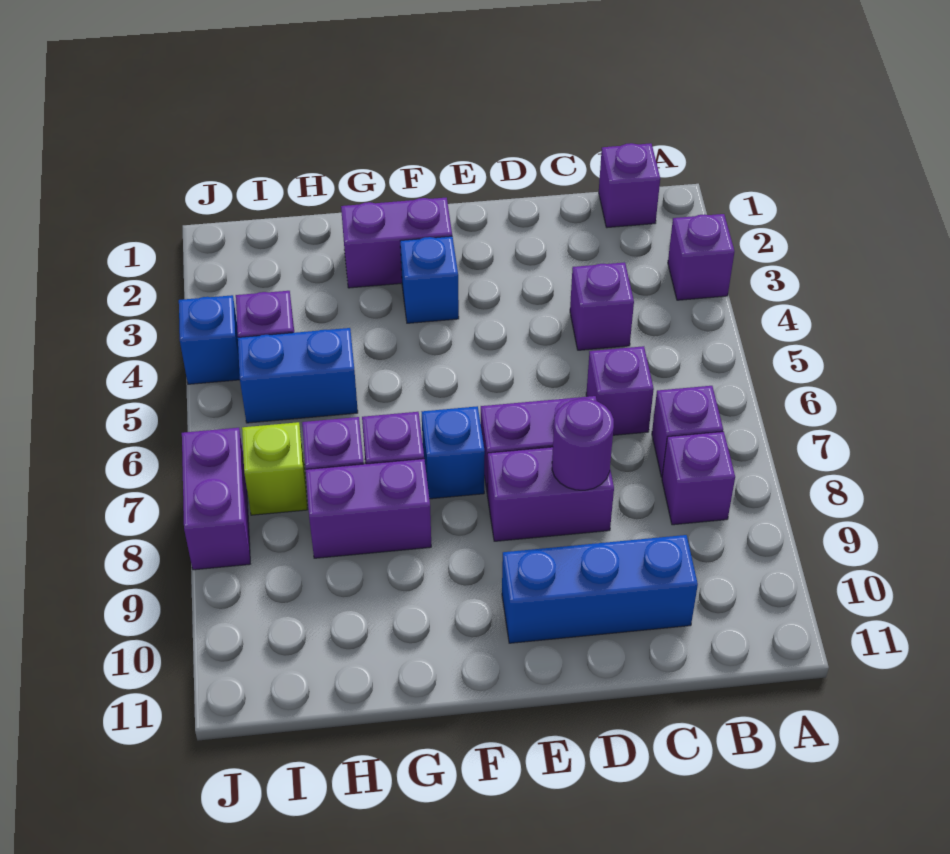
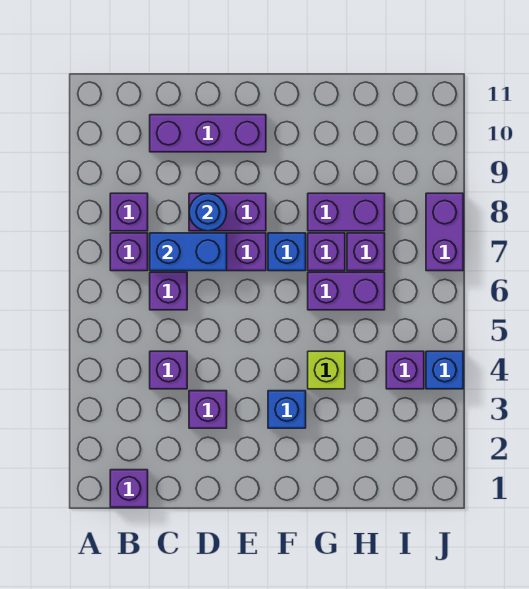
purple brick A3 level 1 -> purple brick D3 level 1
blue brick C10:E10 level 1 -> purple brick C10:E10 level 1
purple round brick D8 level 2 -> blue round brick D8 level 2
purple brick F2:G2 level 1 -> purple brick G6:H6 level 1
blue brick H5:I5 level 1 -> blue brick C7:D7 level 2
lime brick I7 level 1 -> lime brick G4 level 1

